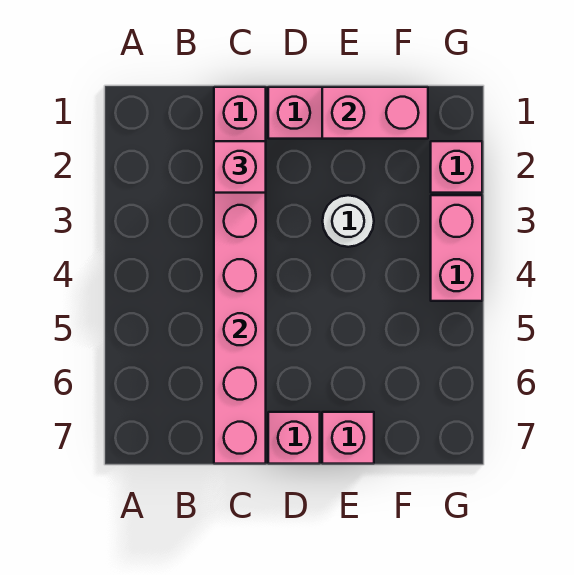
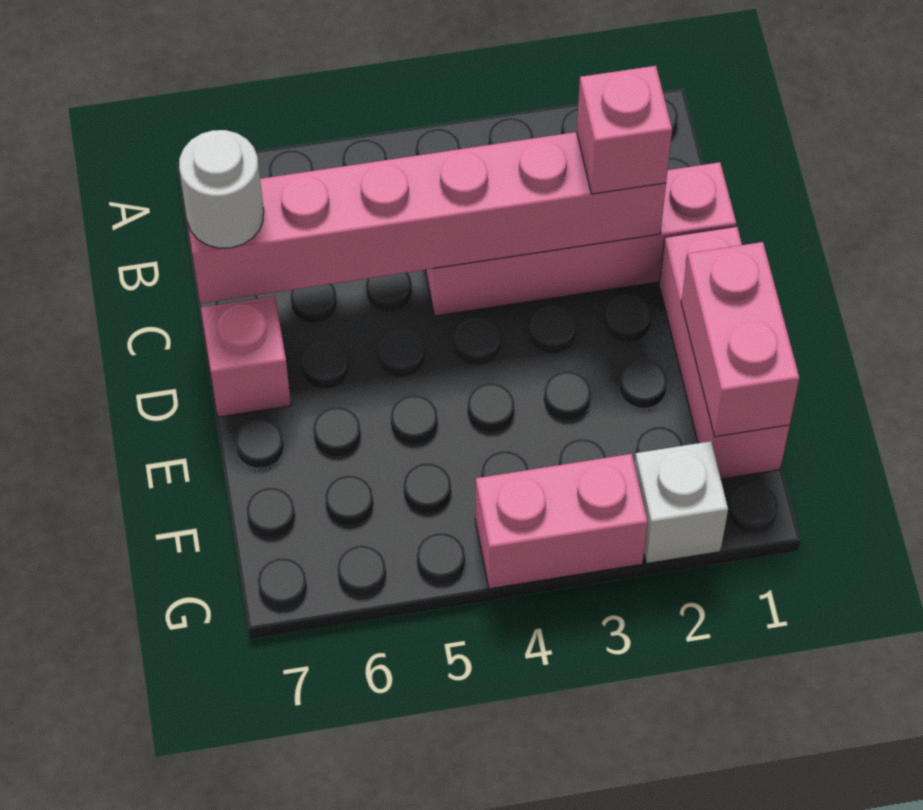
white round brick E3 level 1 -> white round brick C7 level 3
pink brick E7 level 1 -> none
pink brick G2 level 1 -> white brick G2 level 1

